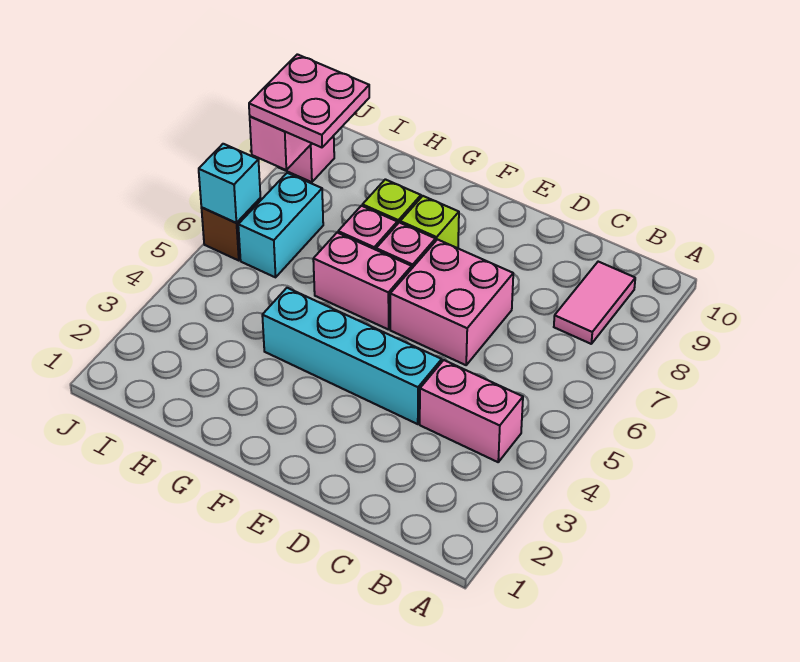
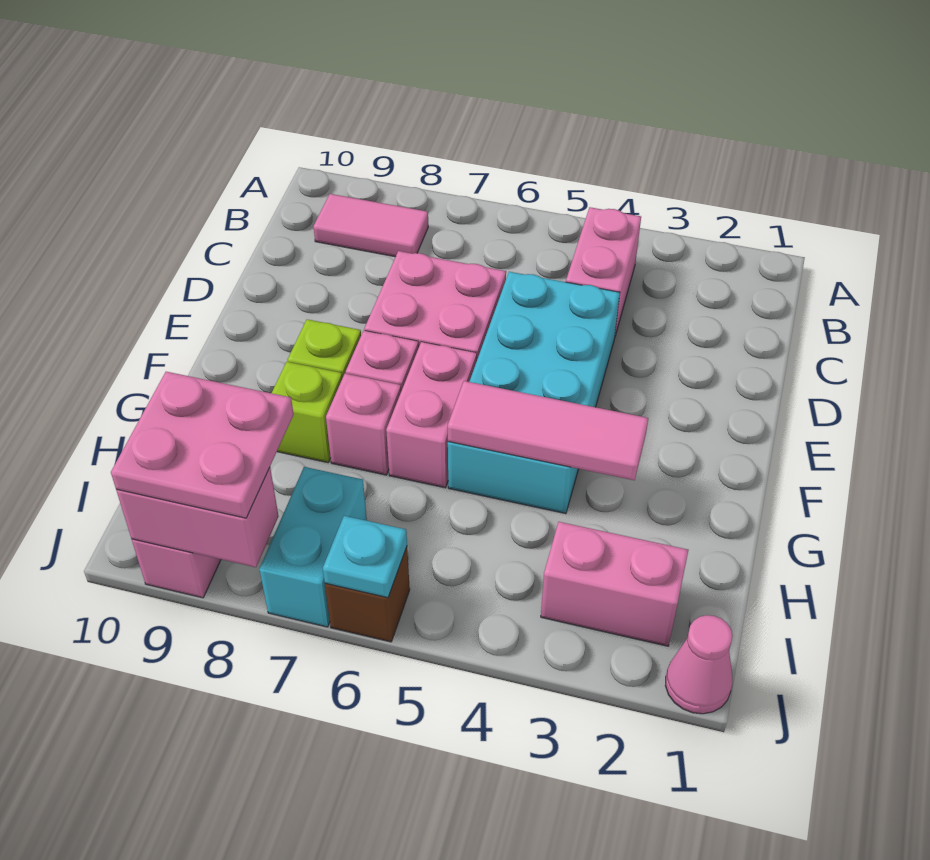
cyan brick D4:G4 level 1 -> cyan brick D4:G5 level 1
none -> pink tile G3:G5 level 2
none -> pink brick I2:I3 level 1
cyan brick I6:I7 level 1 -> cyan brick I7:J7 level 1
none -> pink cone J1 level 1
cyan brick J6 level 2 -> cyan plate J6 level 2

